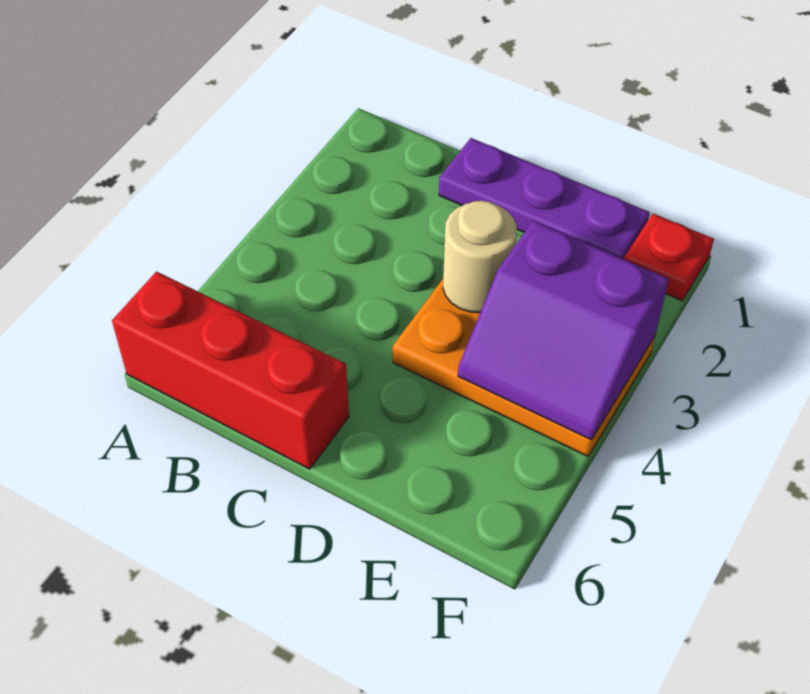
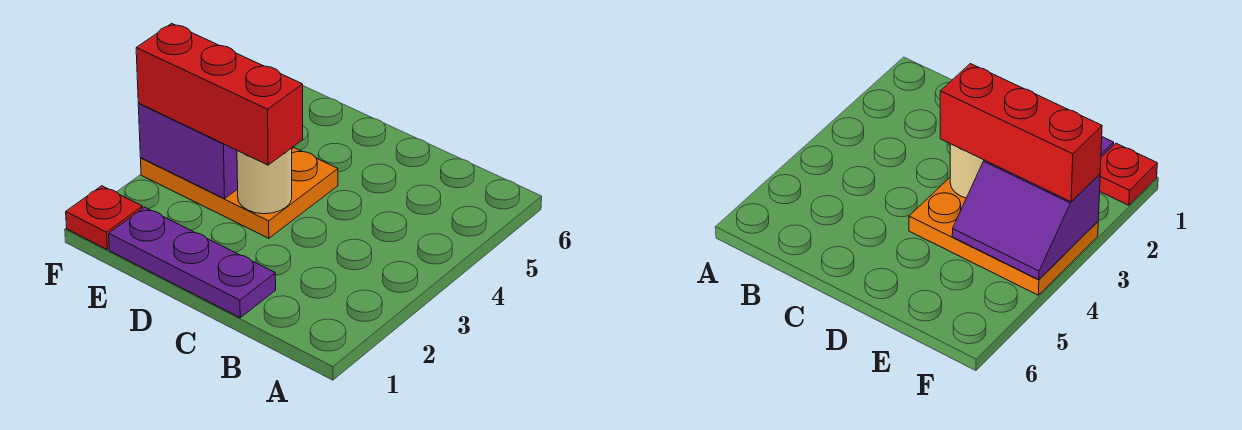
red brick A6:C6 level 1 -> red brick D3:F3 level 3

